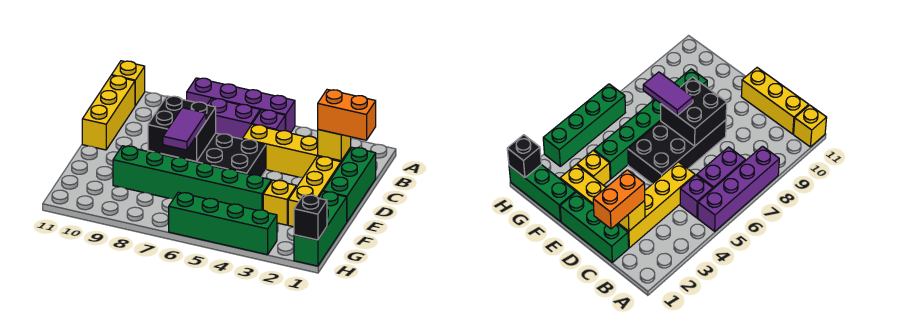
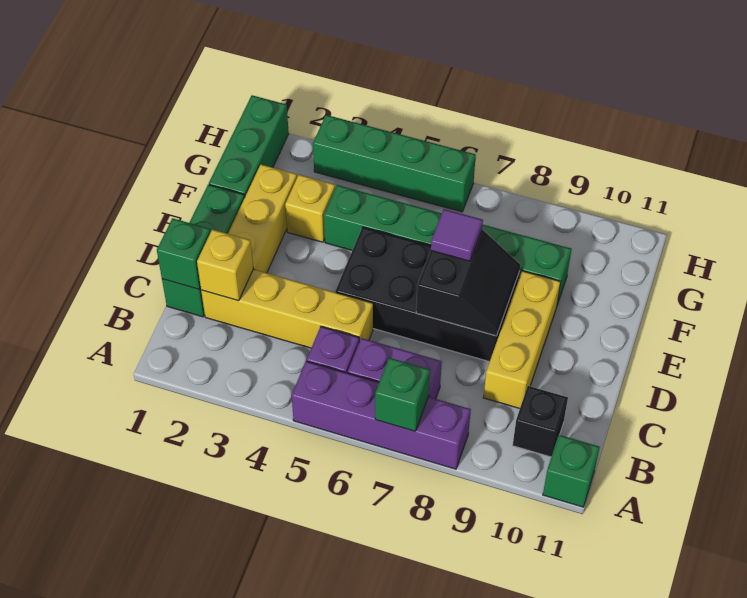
none -> green brick A7 level 2
yellow brick A11 level 1 -> green brick A11 level 1
yellow brick B11:D11 level 1 -> yellow brick C9:E9 level 1
none -> green brick C1 level 2
orange brick C1:C2 level 3 -> none
black brick D7:E8 level 2 -> black slope D7:E8 level 2 top 7
purple tile E7:F7 level 3 -> purple tile E7 level 3
black brick H1 level 2 -> black brick B10 level 1

